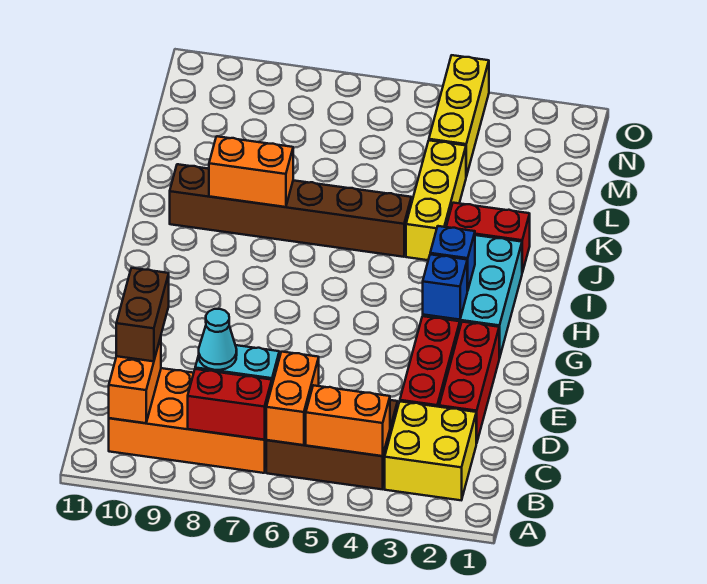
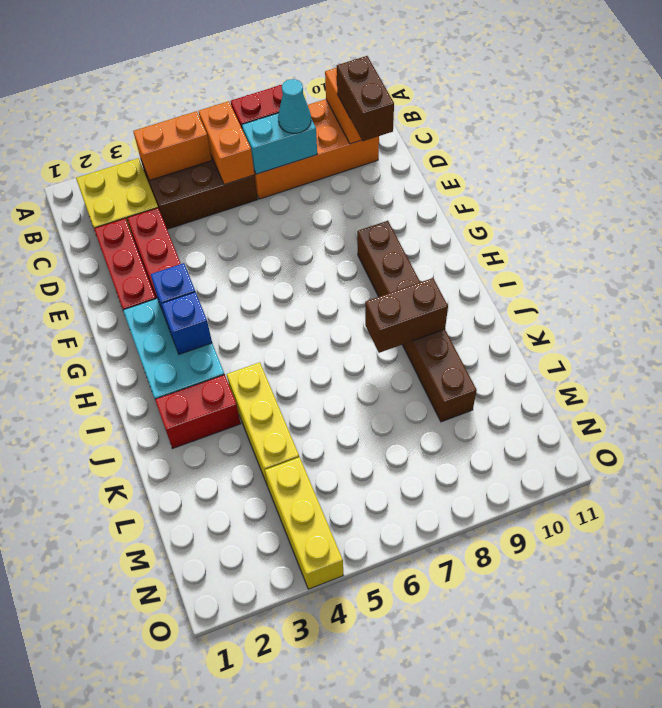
brown brick J5:J10 level 1 -> brown brick G9:L9 level 1
orange brick J8:J9 level 2 -> brown brick J8:J9 level 2

